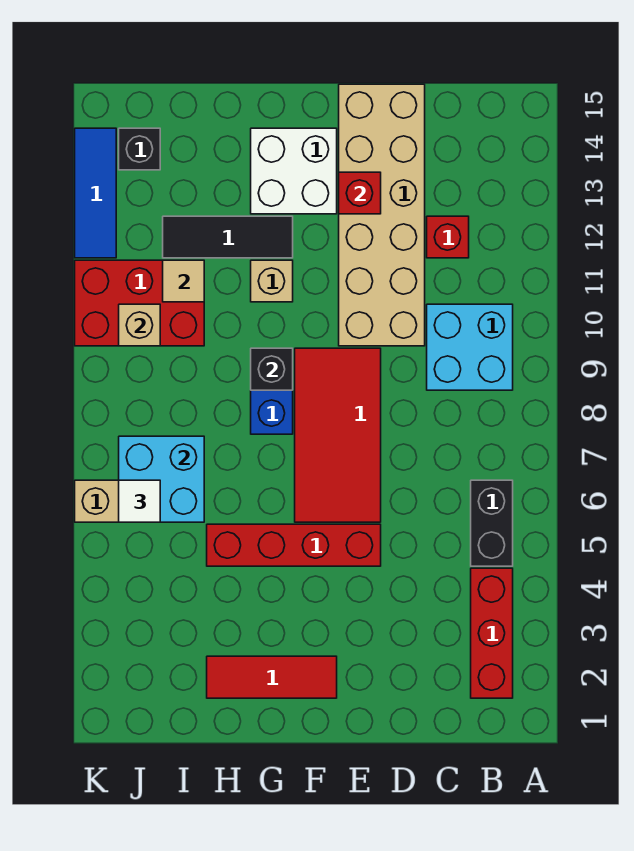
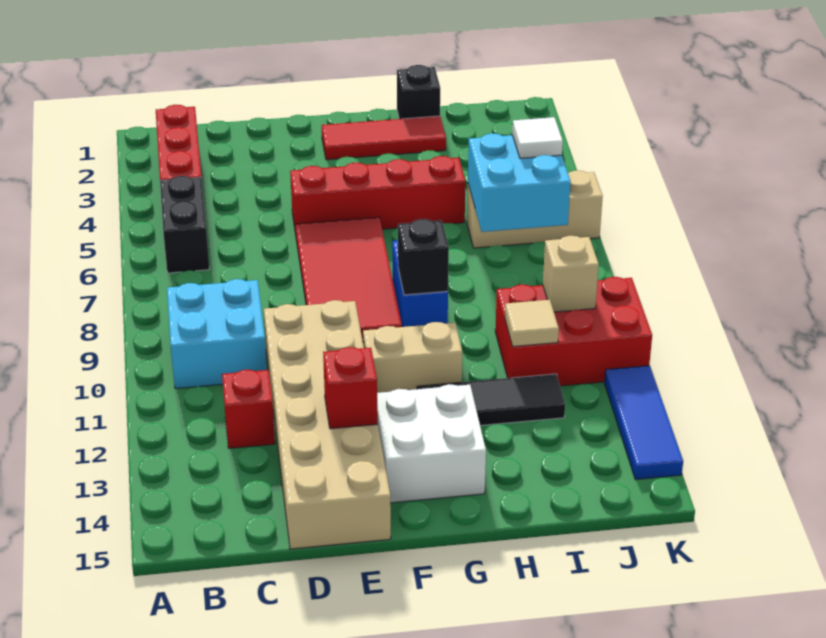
tan brick G11 level 1 -> tan brick F11:G11 level 1
black brick J14 level 1 -> black brick H1 level 1

